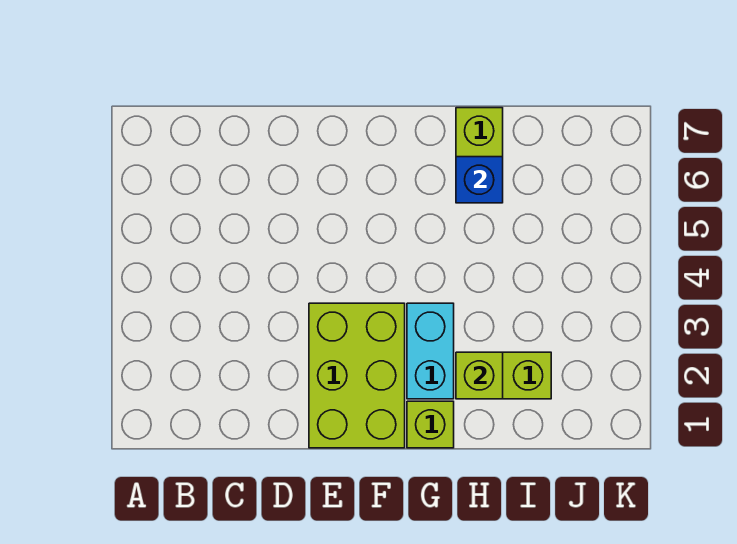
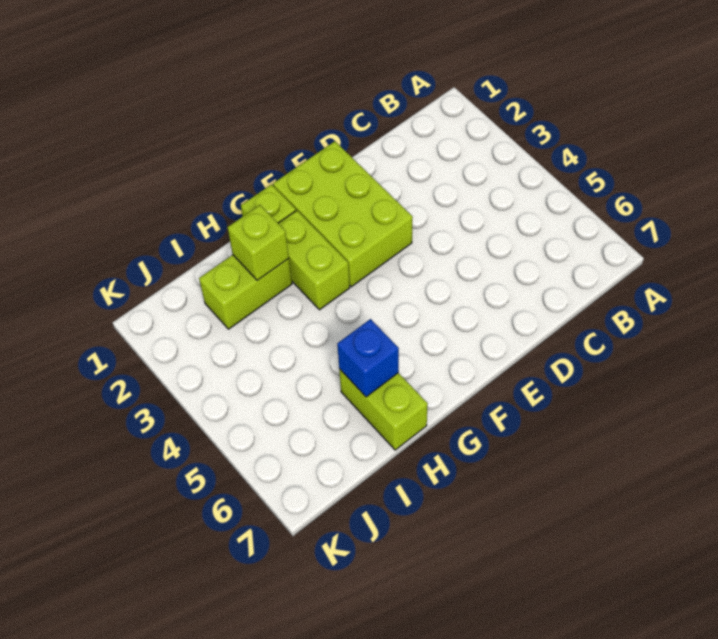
cyan brick G2:G3 level 1 -> lime brick G2:G3 level 1

